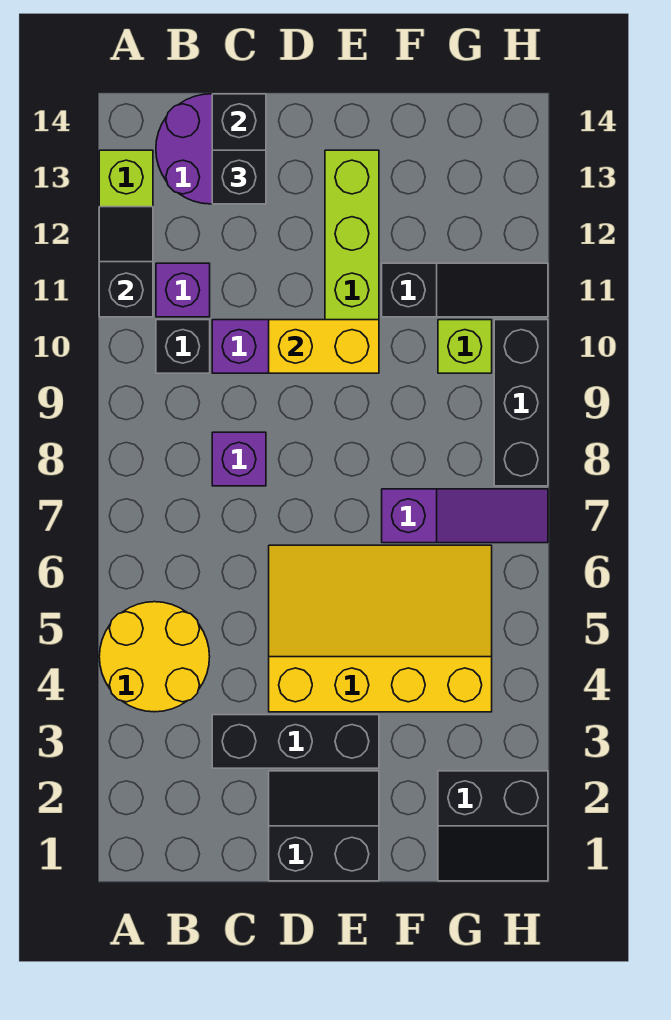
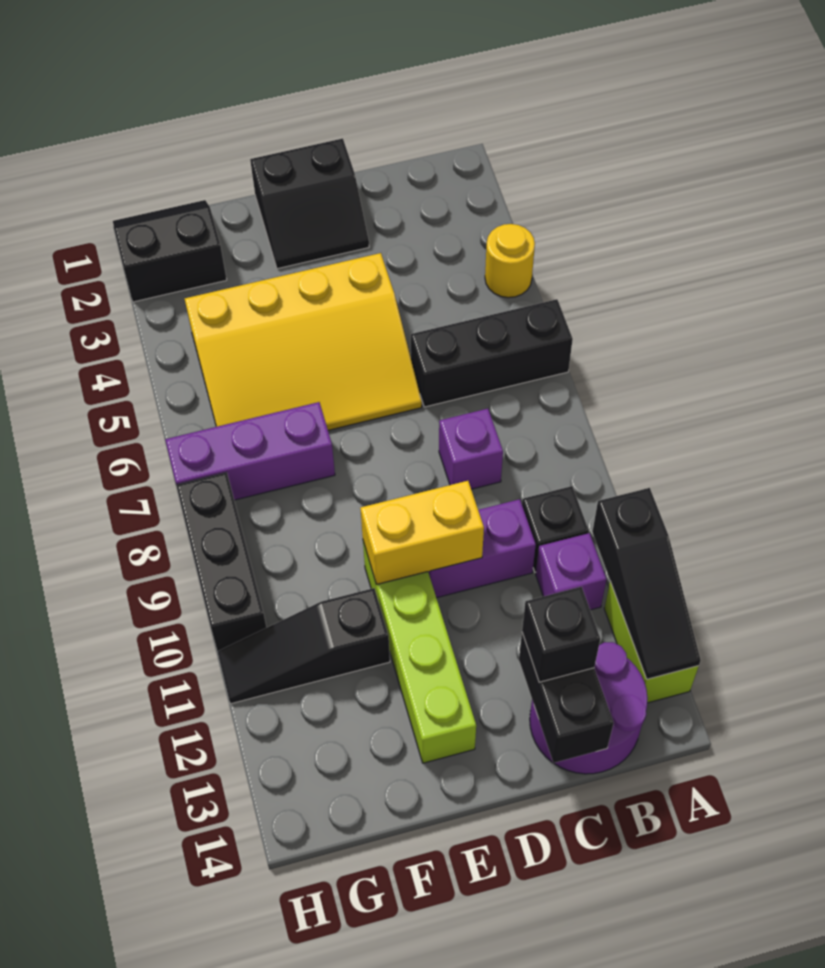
yellow round brick A4:B5 level 1 -> yellow round brick A4 level 1
black slope A11:A12 level 2 top 11 -> black slope A11:A13 level 2 top 11
black brick C3:E3 level 1 -> black brick A6:C6 level 1
purple slope F7:H7 level 1 top F -> purple brick F7:H7 level 1
lime brick G10 level 1 -> none

